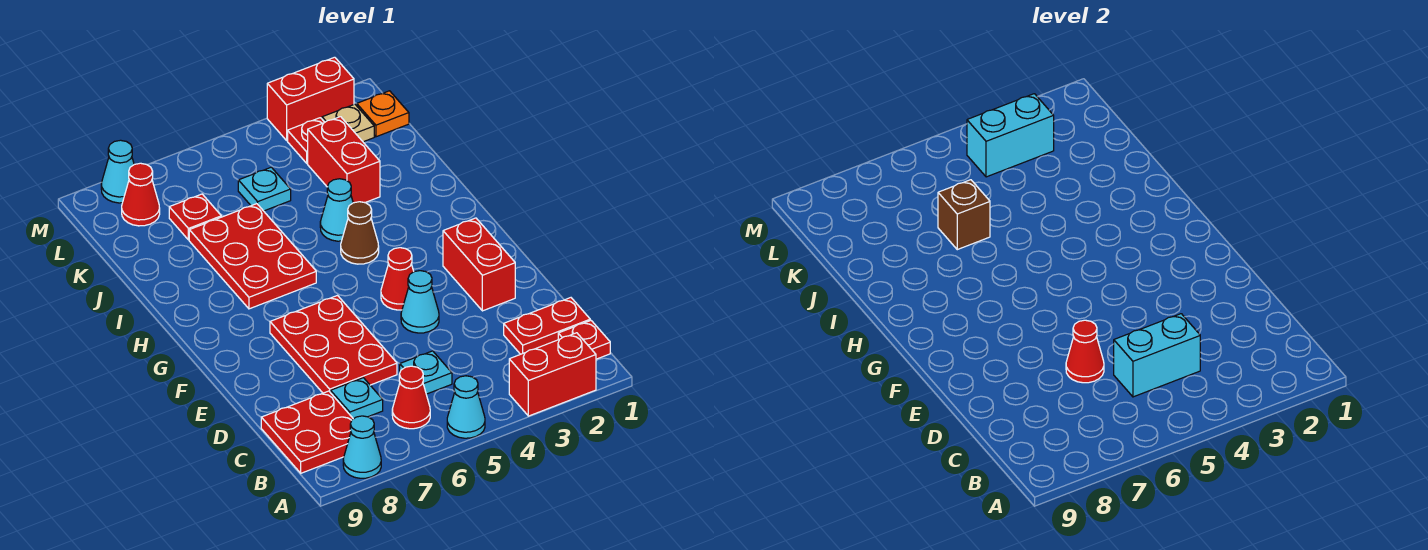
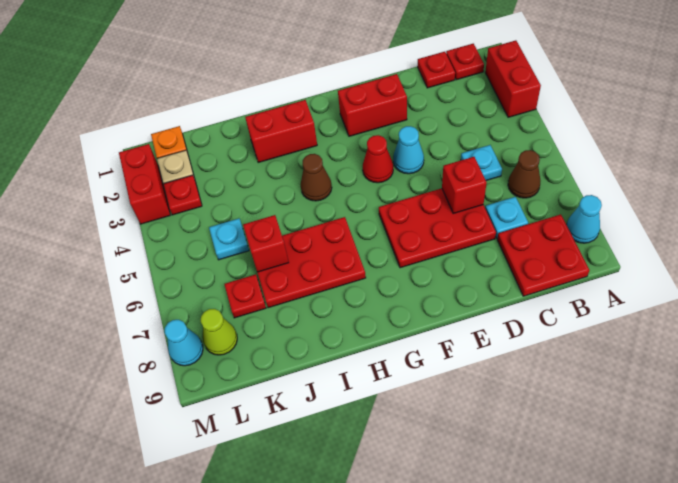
cyan cone A5 level 1 -> none
red cone B6 level 1 -> brown cone B6 level 1
red plate C1:C2 level 1 -> red plate C1 level 1
cyan brick C4:C5 level 2 -> none
red cone D6 level 2 -> red brick D6 level 2
cyan cone I4 level 1 -> none
red brick J3:K3 level 1 -> red brick H2:I2 level 1
brown brick J6 level 2 -> red brick J6 level 2
cyan brick L3:L4 level 2 -> none
red cone L8 level 1 -> lime cone L8 level 1

